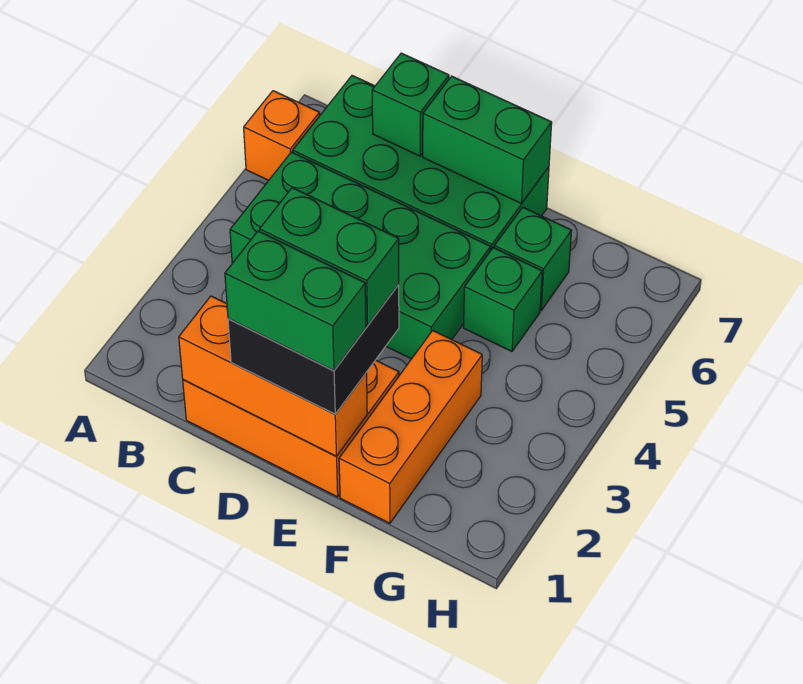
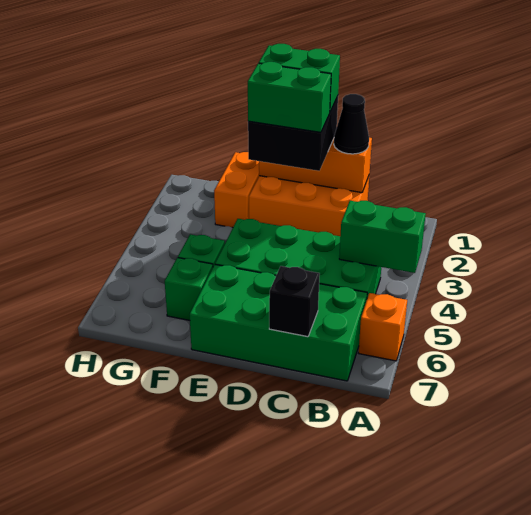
none -> black cone C1 level 3
green brick C7 level 2 -> black brick C7 level 2
green brick D7:E7 level 2 -> green brick A4:B4 level 2
orange brick F1:F3 level 1 -> orange brick F1:F2 level 1

